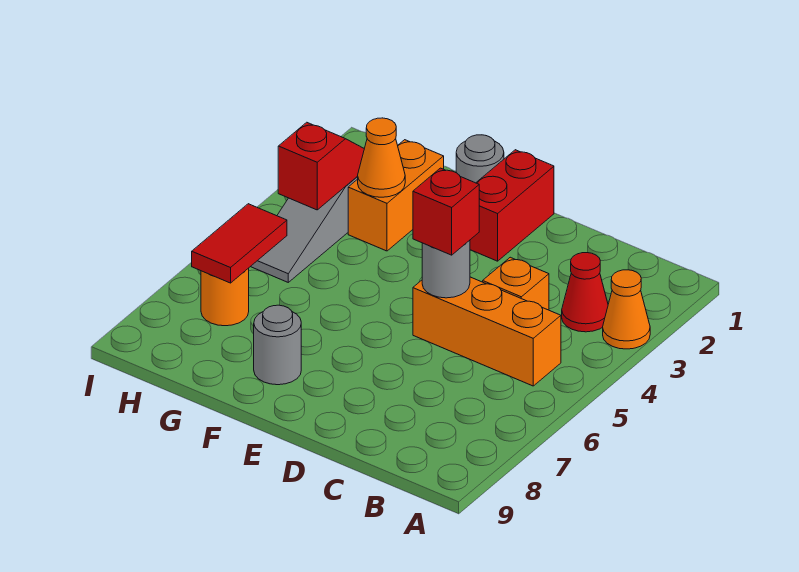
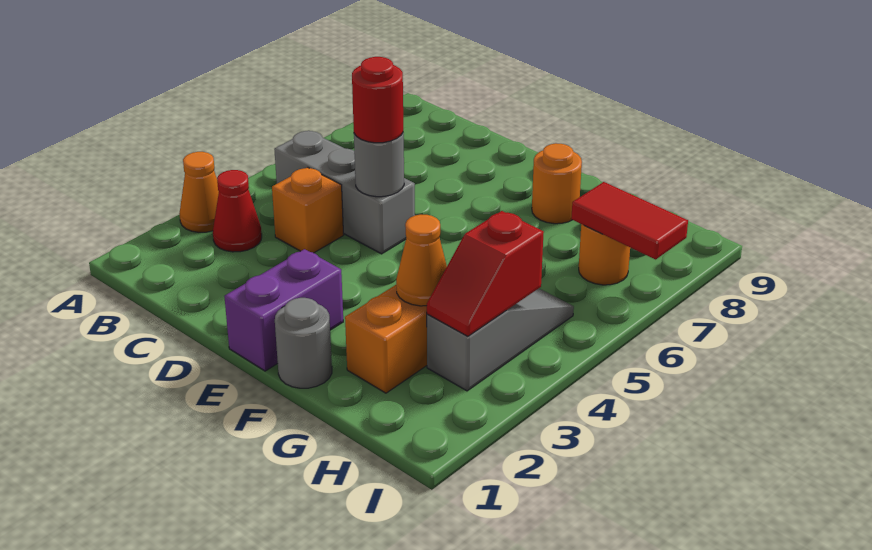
orange brick B5:D5 level 1 -> grey brick B5:D5 level 1
red brick D5 level 3 -> red round brick D5 level 3
red brick E1:E2 level 1 -> purple brick E1:E2 level 1
grey round brick F8 level 1 -> orange round brick F8 level 1
red tile H6:H7 level 2 -> red tile H7:I7 level 2

